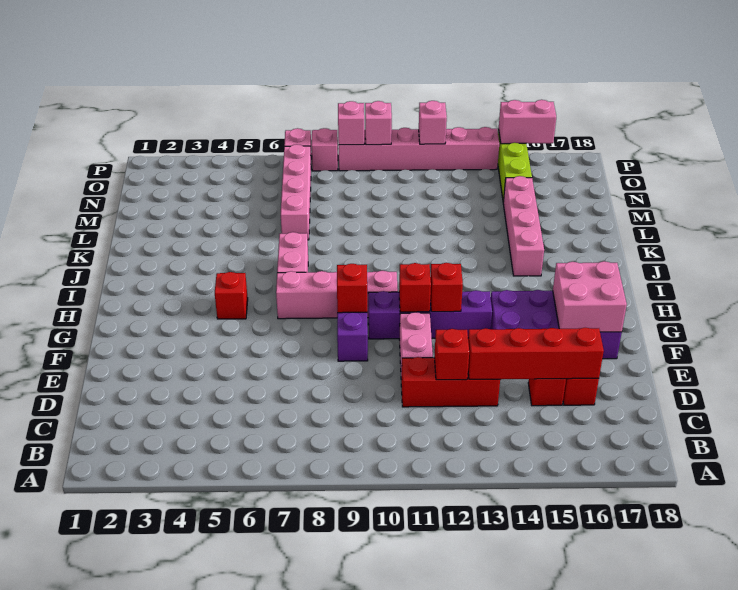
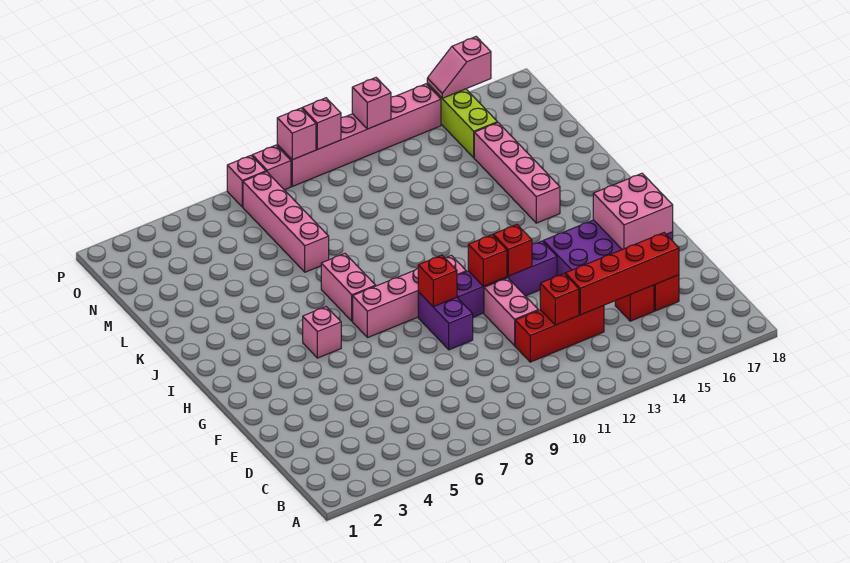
red brick H5 level 1 -> pink brick H5 level 1
pink brick P15:P16 level 2 -> pink slope P15:P16 level 2 top 16

